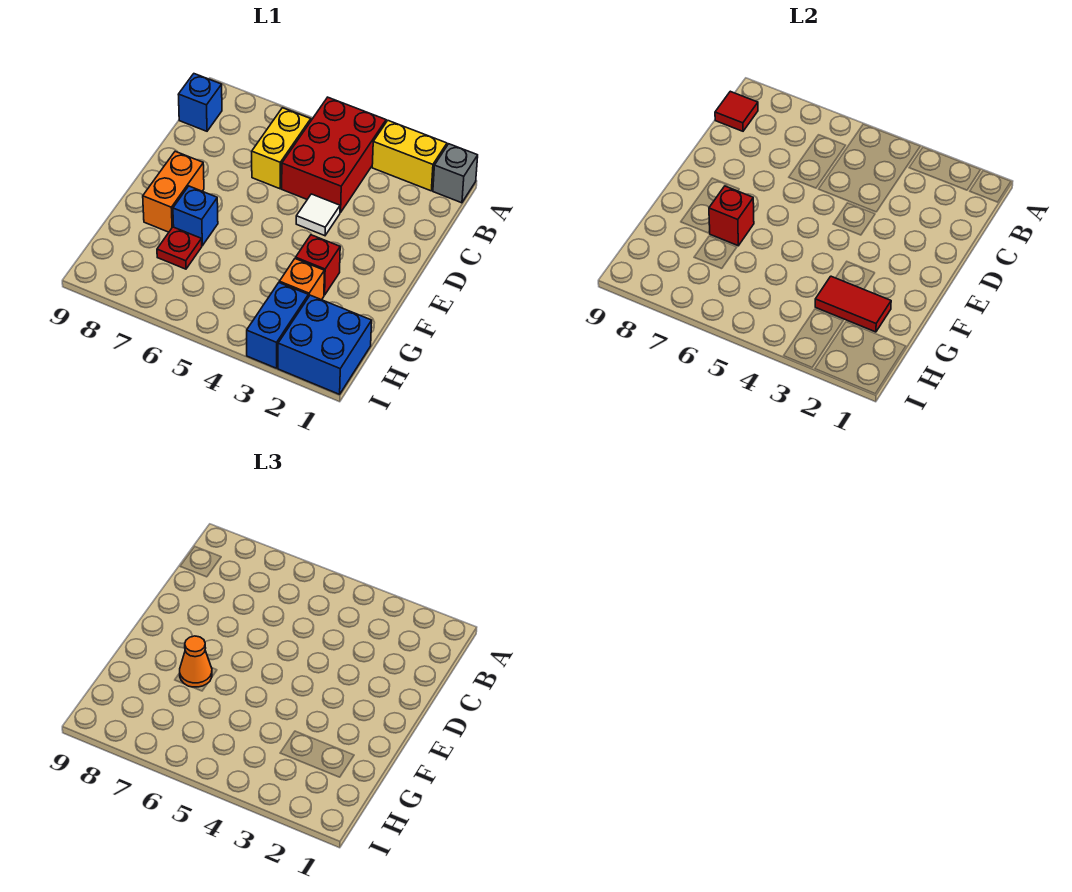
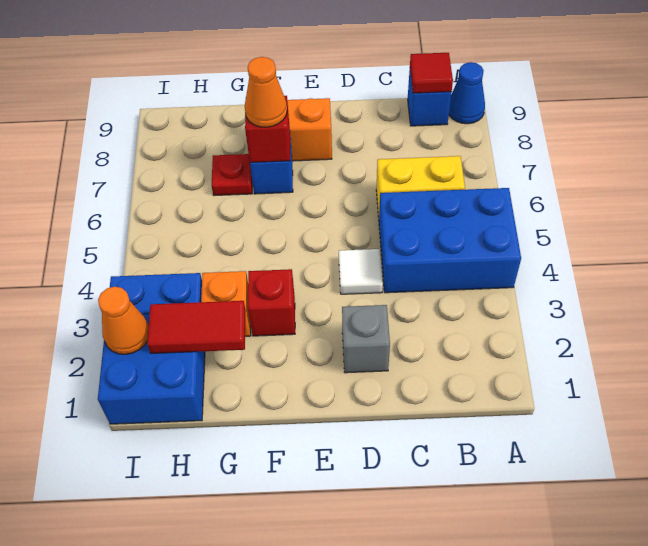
grey brick A1 level 1 -> grey brick D2 level 1
yellow brick A2:A3 level 1 -> none
red brick A4:C5 level 1 -> blue brick A4:C5 level 1
none -> blue cone A9 level 1
red tile G2:G3 level 2 -> red tile G2:H2 level 2
none -> orange cone I2 level 2

